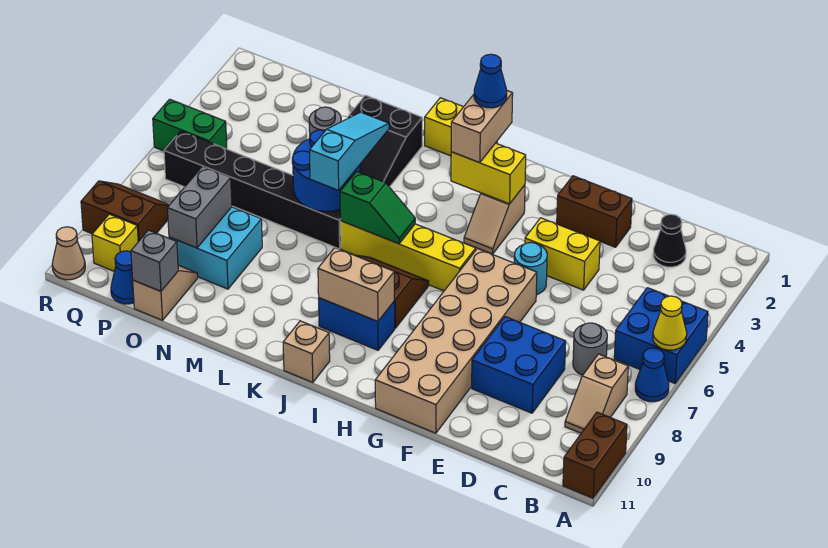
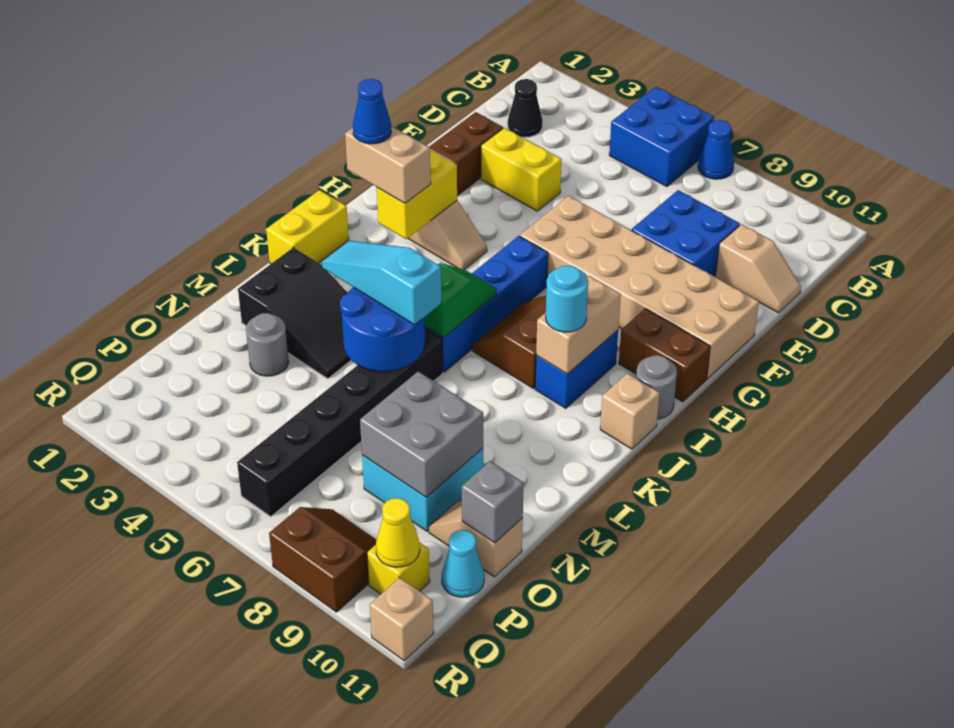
yellow cone A6 level 2 -> yellow cone Q10 level 2
brown brick A10:A11 level 1 -> brown brick H10:H11 level 1
tan slope B8:B9 level 1 top 8 -> tan slope D10:D11 level 1 top 10
grey round brick C7 level 1 -> grey round brick I11 level 1
yellow brick E4:F4 level 1 -> yellow brick E3:E4 level 1
cyan round brick F5 level 1 -> cyan round brick J9 level 3
yellow brick H6:K6 level 1 -> blue brick H6:K6 level 1
grey brick O8:O9 level 2 -> grey brick N8:O9 level 2
blue cone P11 level 1 -> cyan cone P11 level 1
green brick Q5:R5 level 1 -> none
brown slope Q8:R9 level 1 top 9 -> brown slope Q8:R9 level 1 top R
tan cone R11 level 1 -> tan brick R11 level 1

